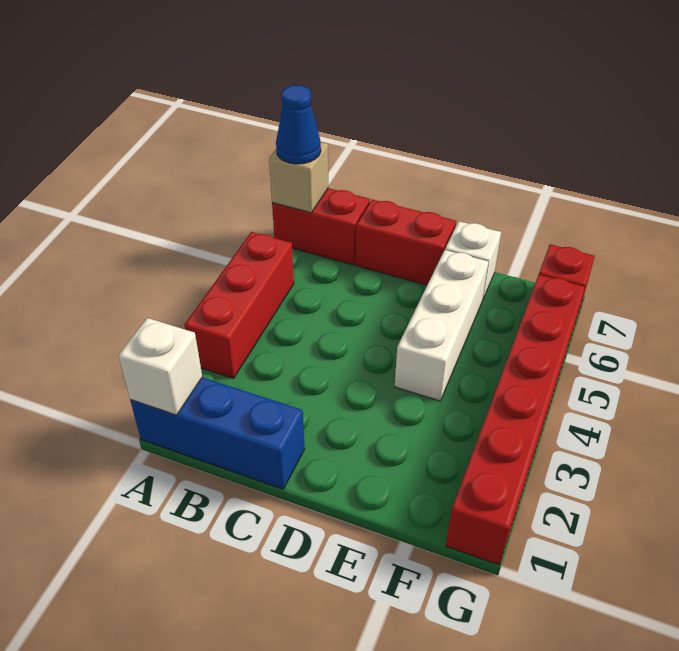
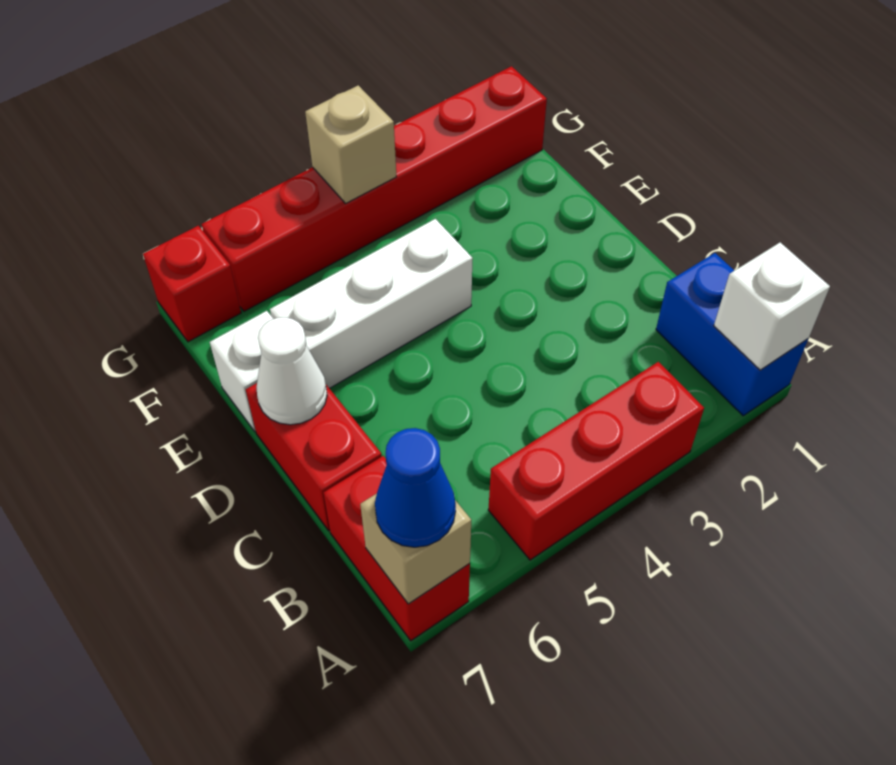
blue brick A1:C1 level 1 -> blue brick A1:B1 level 1
none -> white cone D7 level 2
none -> tan brick G4 level 2

